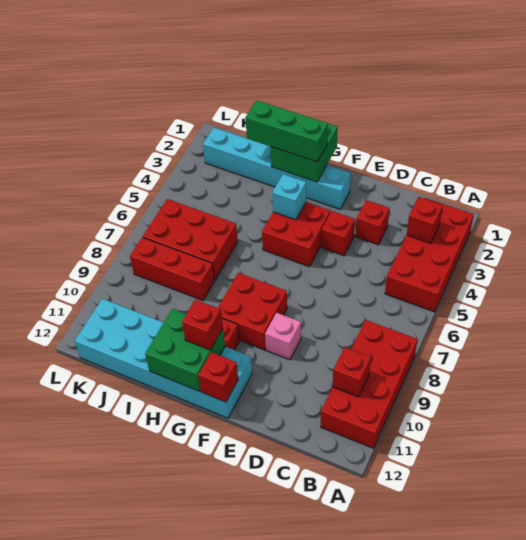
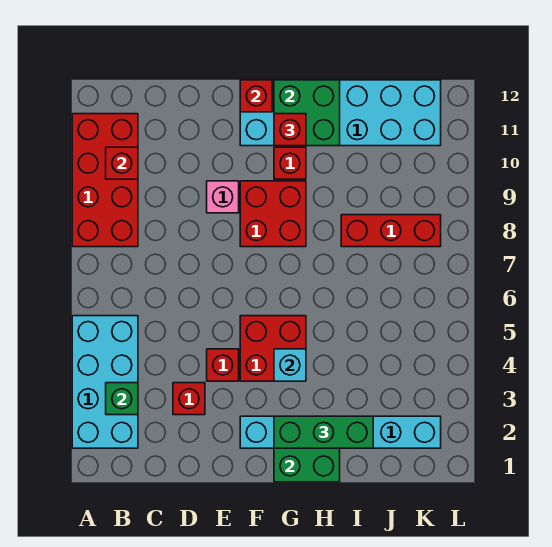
red brick A2:B5 level 1 -> cyan brick A2:B5 level 1
red brick B3 level 2 -> green brick B3 level 2
red brick I6:K7 level 1 -> none

